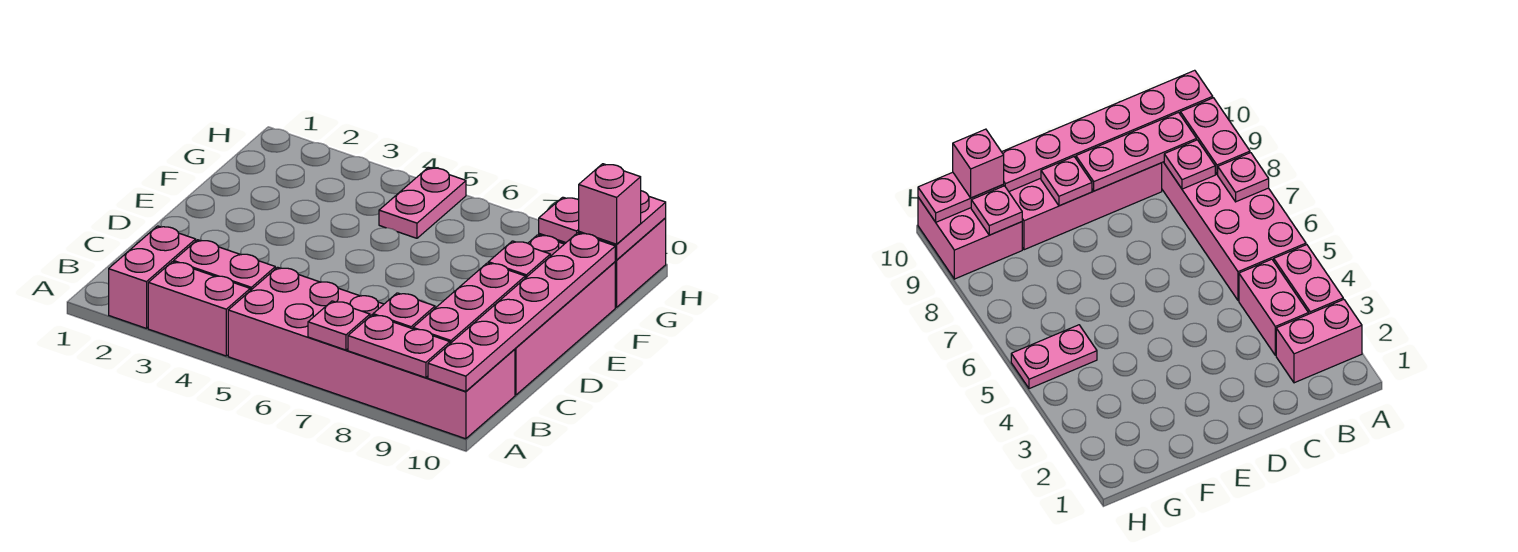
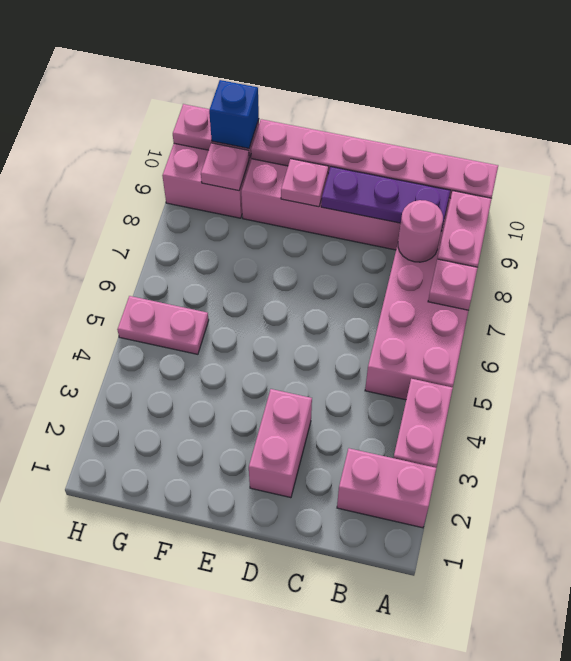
pink brick B3:B4 level 1 -> pink brick D2:D3 level 1
pink plate B8 level 2 -> pink round brick B8 level 2
pink plate B9:D9 level 2 -> purple plate B9:D9 level 2
pink brick G10 level 3 -> blue brick G10 level 3

